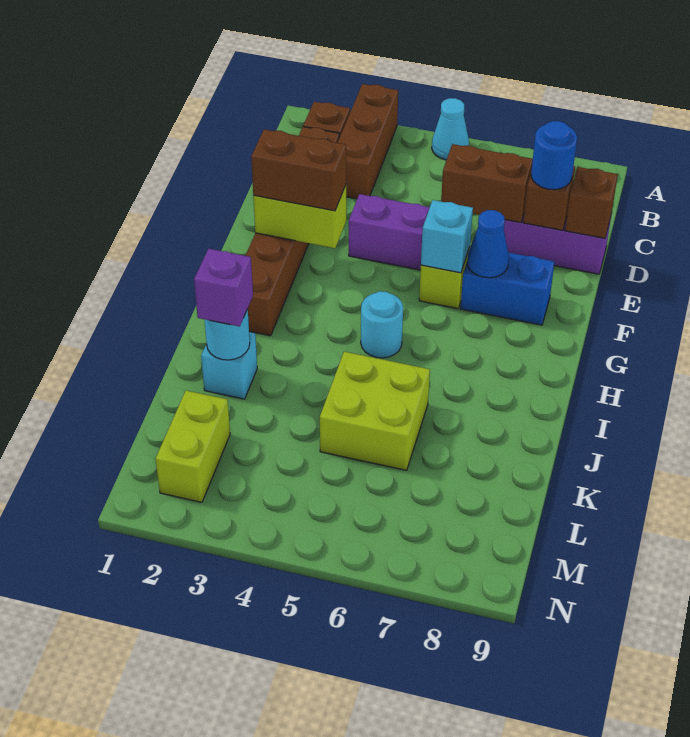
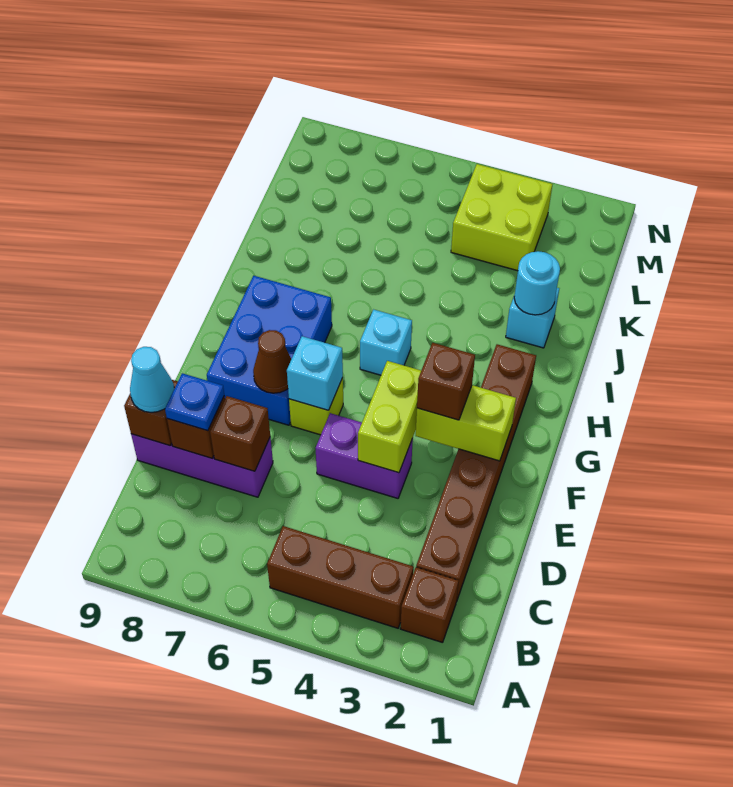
brown brick A3:C3 level 1 -> brown brick B3:B5 level 1
cyan cone A5 level 1 -> cyan cone D9 level 3
brown brick D6:D7 level 2 -> brown brick D7 level 2
blue round brick D8 level 3 -> blue plate D8 level 3
brown brick F2:F3 level 3 -> brown brick F3 level 3
blue brick F7:F8 level 1 -> blue brick F7:H8 level 1
blue cone F7 level 2 -> brown cone F7 level 2
cyan round brick H5 level 1 -> cyan brick H5 level 1
purple brick J2 level 3 -> none
lime brick J5:K6 level 1 -> lime brick L3:M4 level 1
lime brick L2:M2 level 1 -> lime brick E4:F4 level 2

